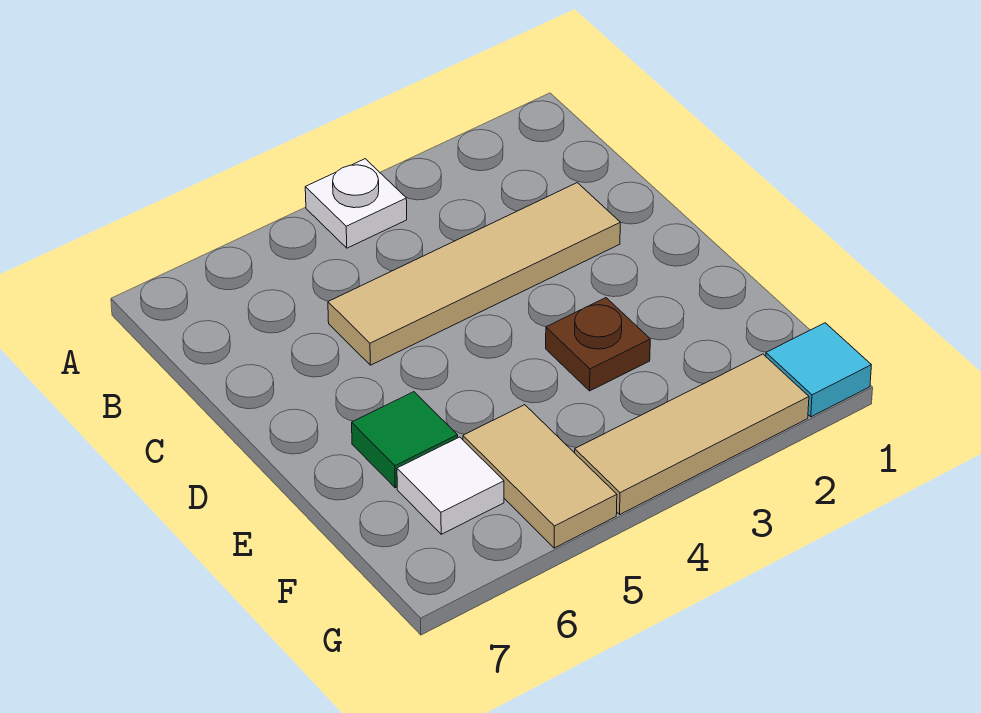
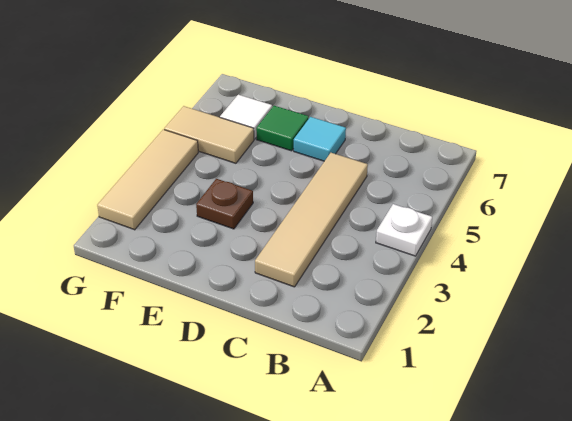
cyan tile G1 level 1 -> cyan tile D6 level 1

